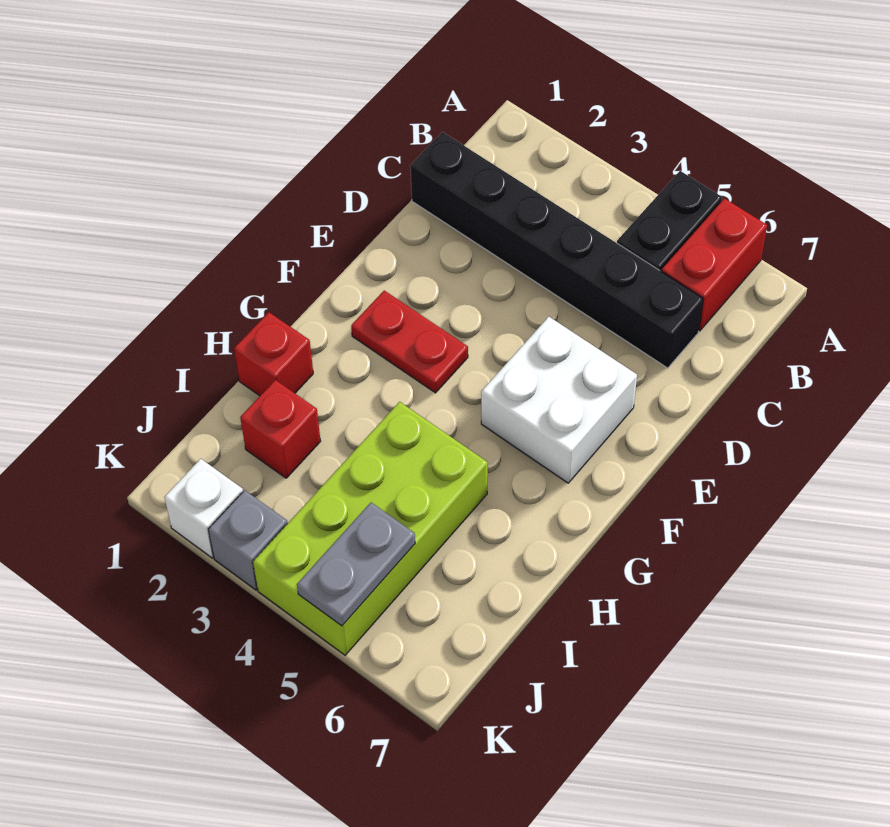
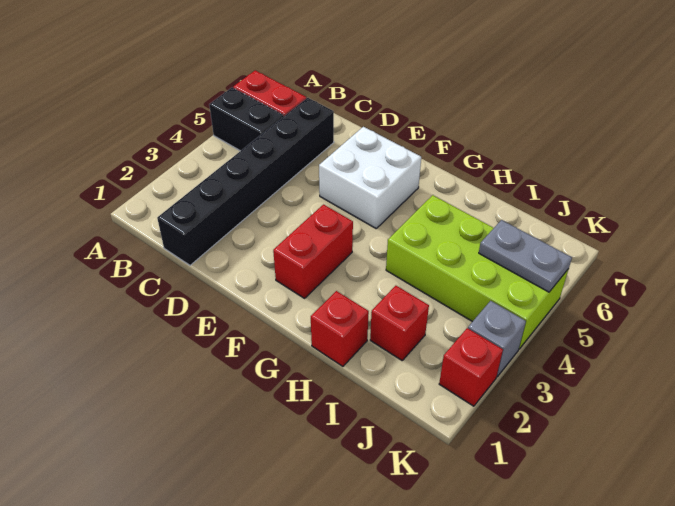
red plate F2:F3 level 1 -> red brick F2:F3 level 1
white brick K2 level 1 -> red brick K2 level 1

